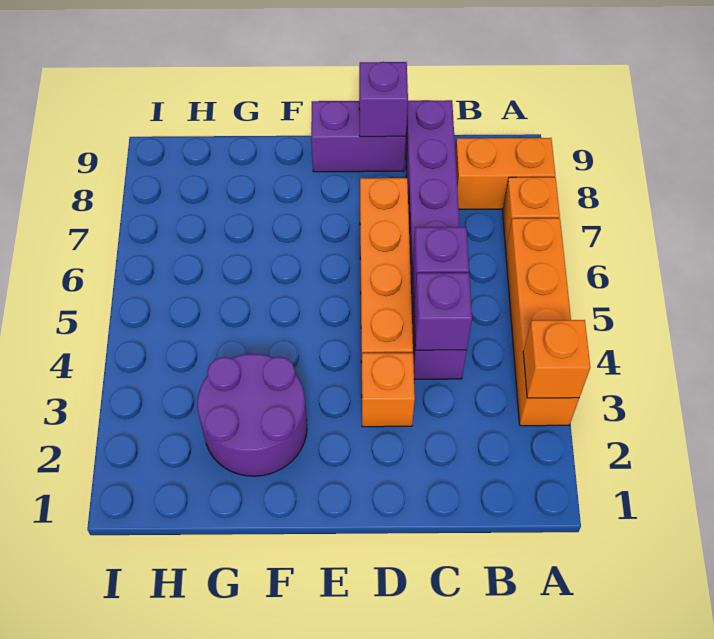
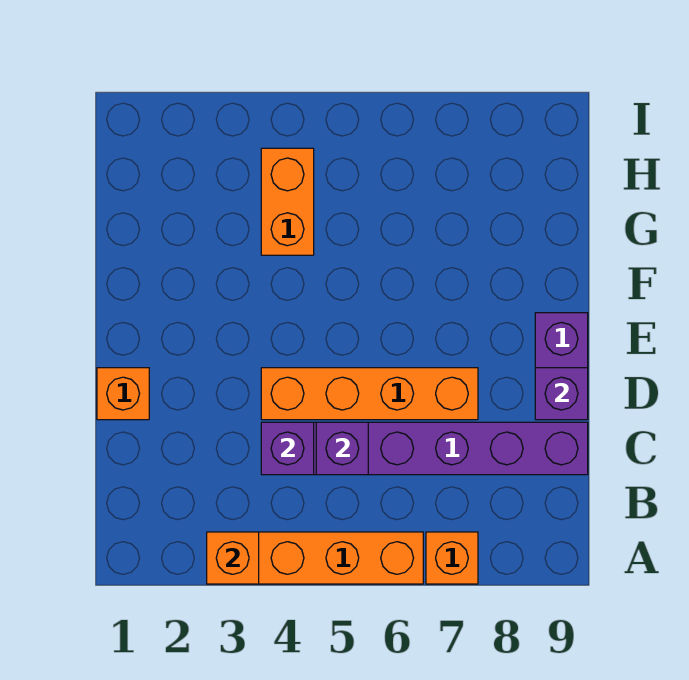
orange brick A8:B8 level 1 -> orange brick G4:H4 level 1
orange brick D3 level 1 -> orange brick D1 level 1
purple round brick F2:G3 level 1 -> none

